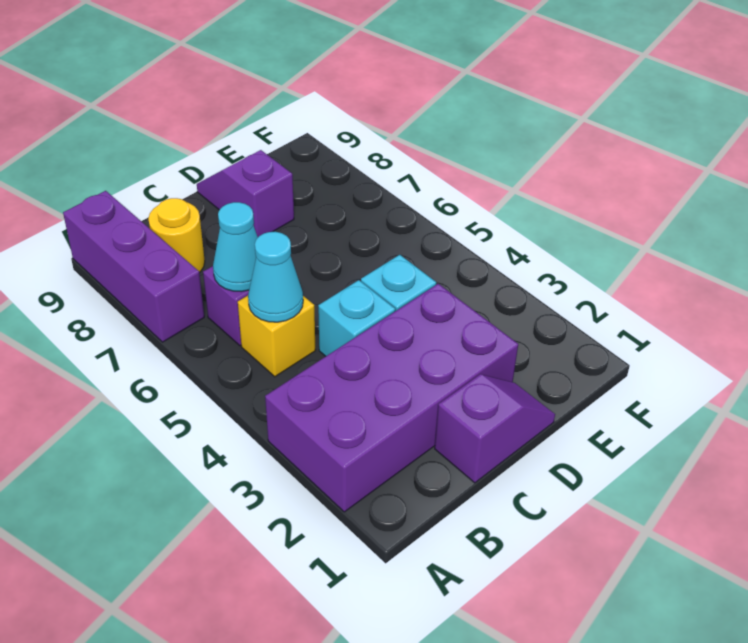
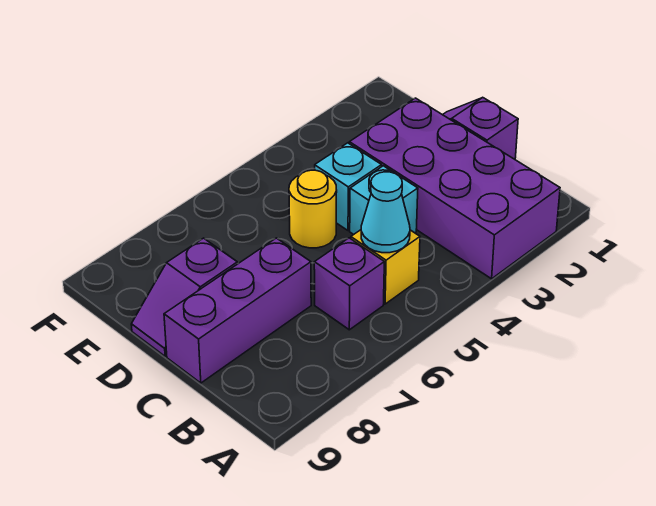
purple brick A7:A9 level 1 -> purple brick C7:C9 level 1
cyan cone B6 level 2 -> none
yellow round brick B8 level 1 -> yellow round brick D5 level 1

